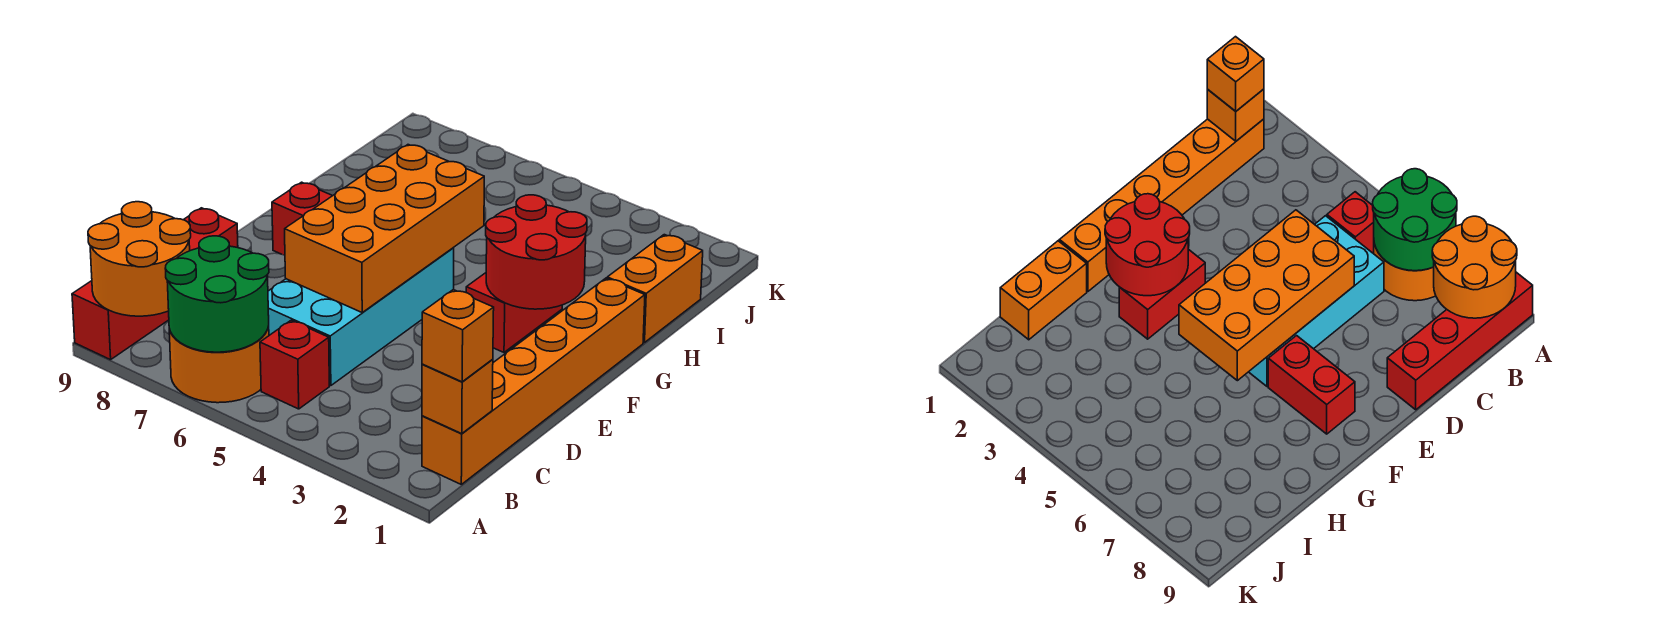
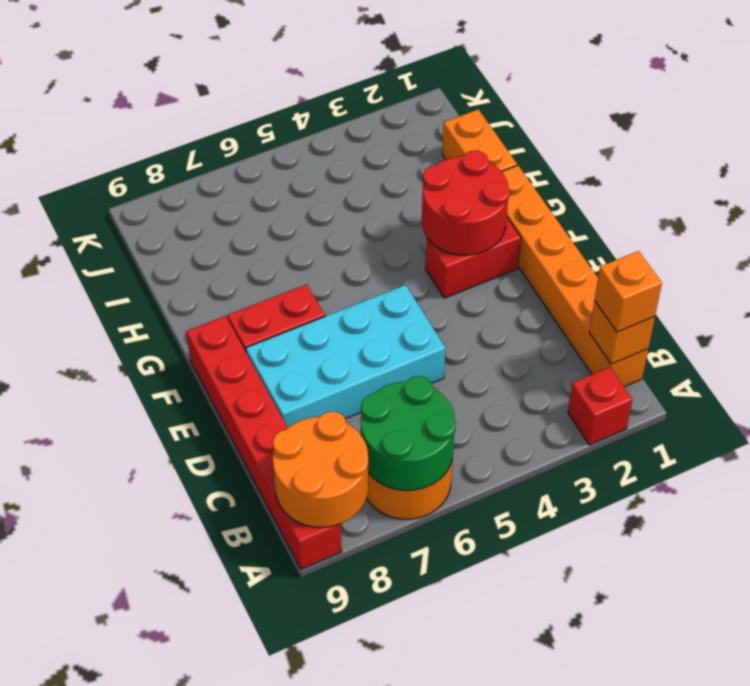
red brick A9:D9 level 1 -> red brick A9:F9 level 1
red brick B5 level 1 -> red brick A2 level 1
cyan brick C5:F6 level 1 -> cyan brick D5:E8 level 1
orange brick D5:G6 level 2 -> none
red brick F3:G3 level 1 -> red brick F2:F3 level 1

